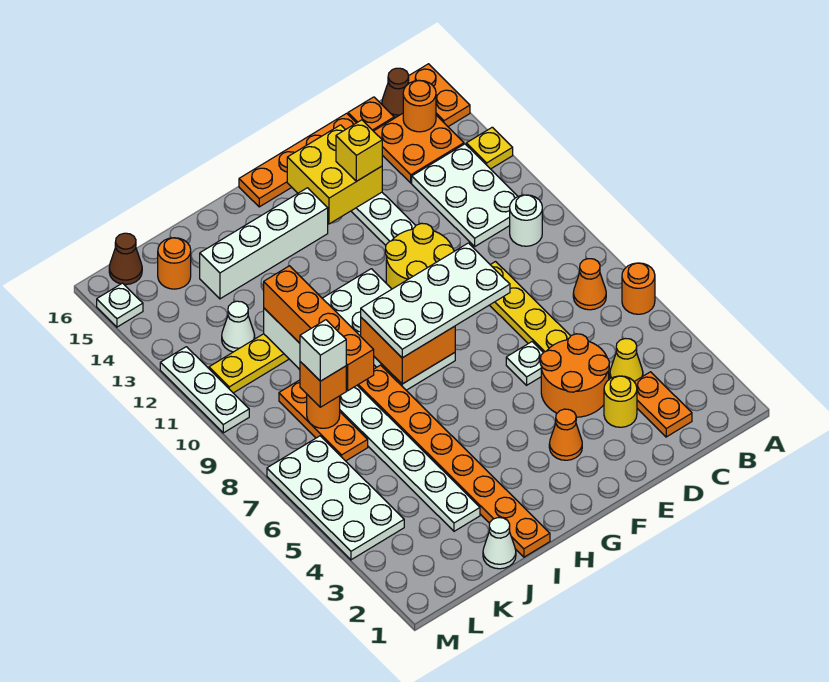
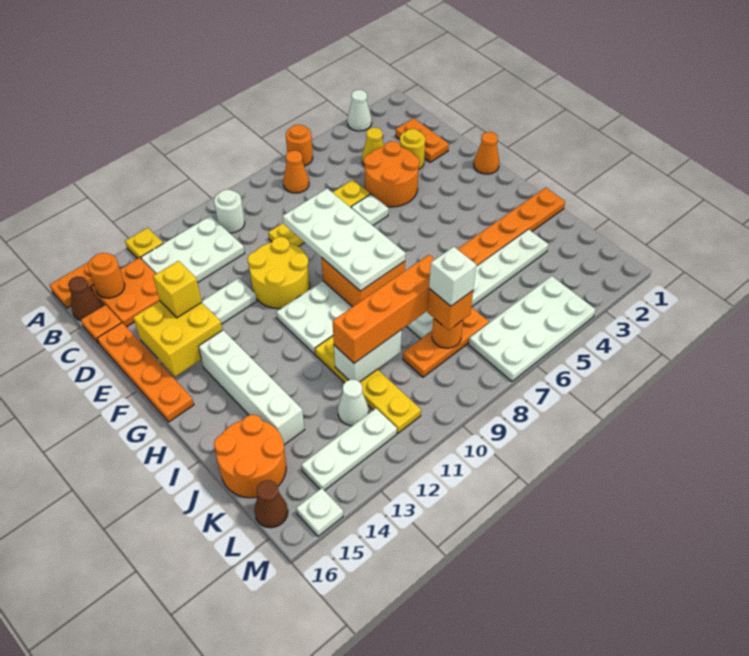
orange plate C2:C3 level 1 -> orange plate C2:D2 level 1
orange cone F3 level 1 -> orange cone F1 level 1
white cone J1 level 1 -> white cone A3 level 1
orange round brick K15 level 1 -> orange round brick J15:K16 level 1
white plate M10:M12 level 1 -> white plate L12:L14 level 1

